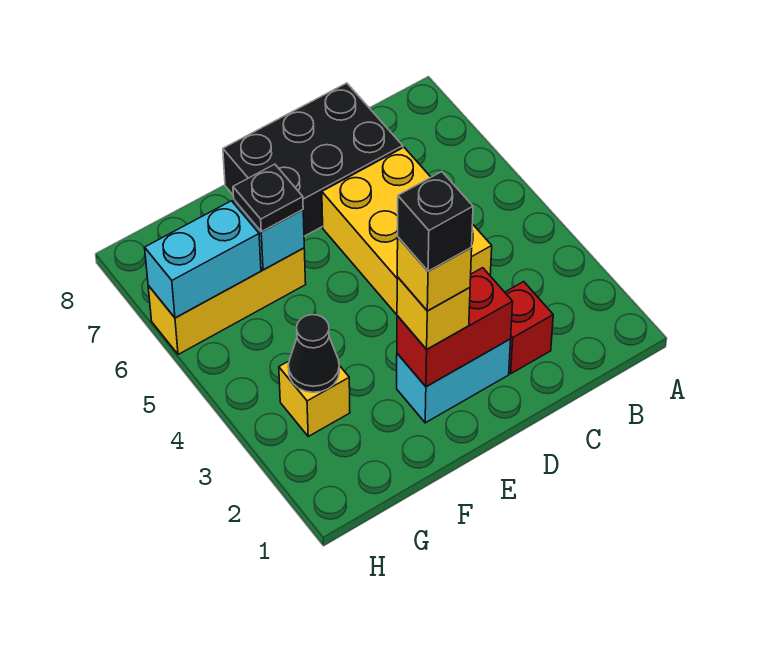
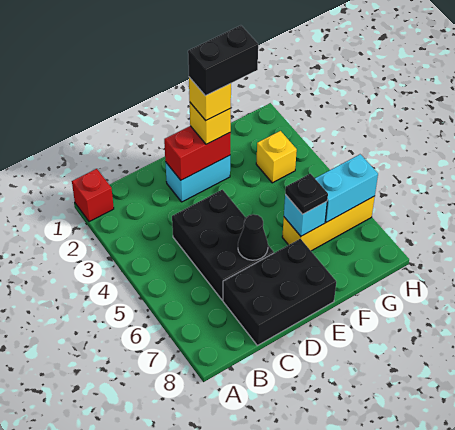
red brick C2 level 1 -> red brick A1 level 1
yellow brick C4:D6 level 1 -> black brick C4:D6 level 1
black brick E2 level 5 -> black brick E2:F2 level 5
black cone G3 level 2 -> black cone D6 level 2

